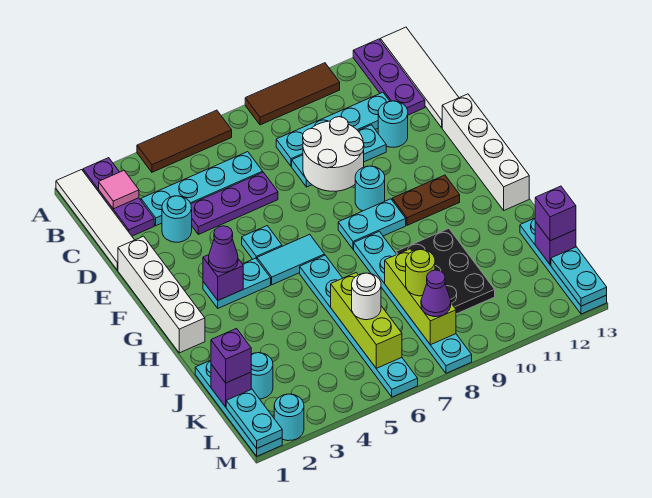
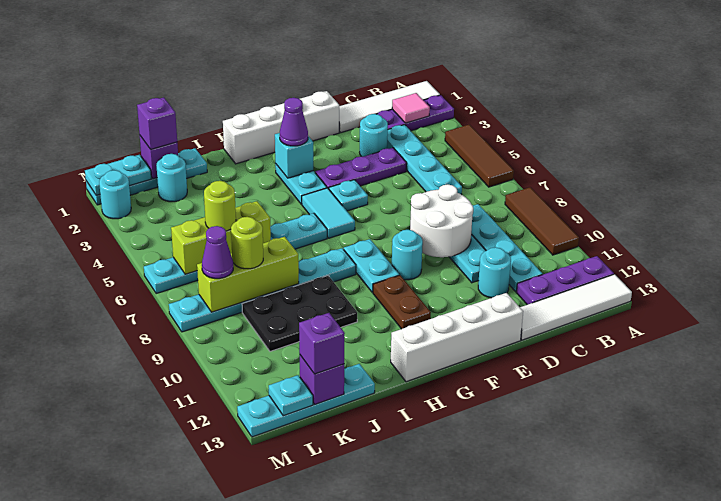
purple plate D4:D6 level 1 -> purple plate D4:F4 level 1
purple brick G3 level 2 -> cyan brick G3 level 2
white round brick K6 level 3 -> lime round brick K6 level 3
cyan plate L13:M13 level 2 -> cyan plate L13 level 2

